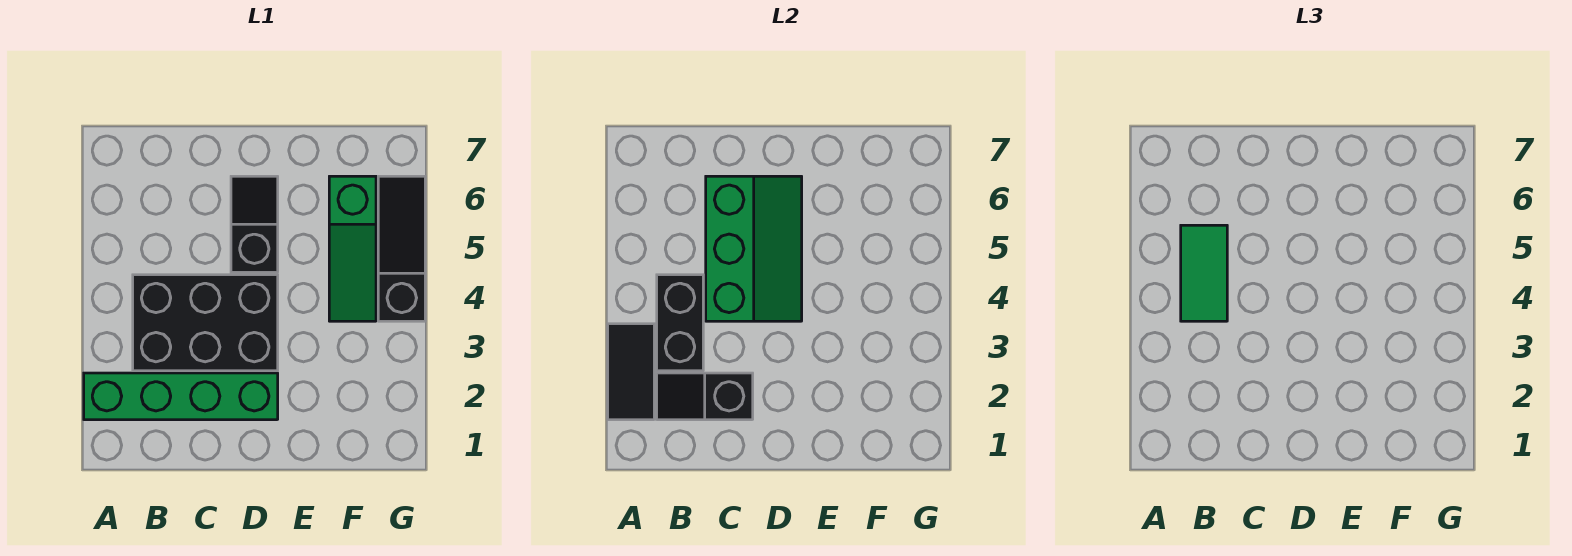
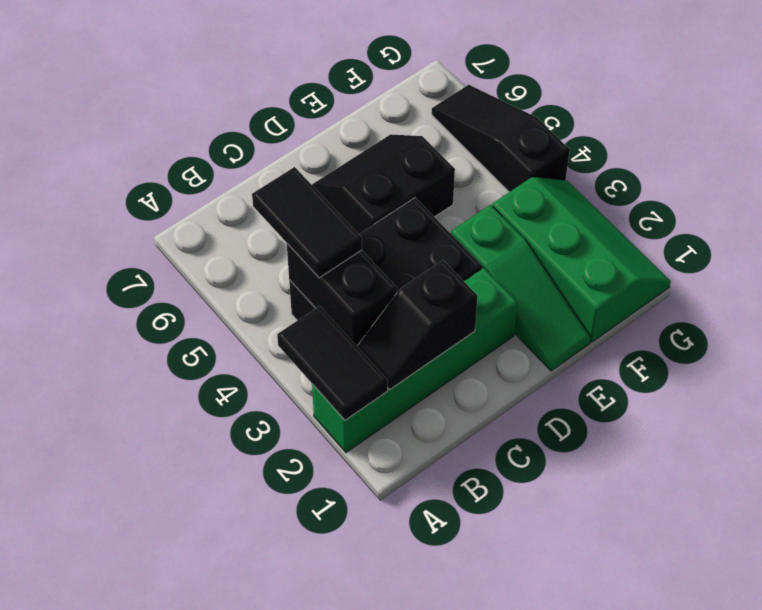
green tile B4:B5 level 3 -> black tile B4:B5 level 3
green slope C4:D6 level 2 top C -> green slope F1:G3 level 1 top F
black slope D5:D6 level 1 top 5 -> black slope D5:E6 level 1 top 5
green slope F4:F6 level 1 top 6 -> green slope E1:E3 level 1 top 3

